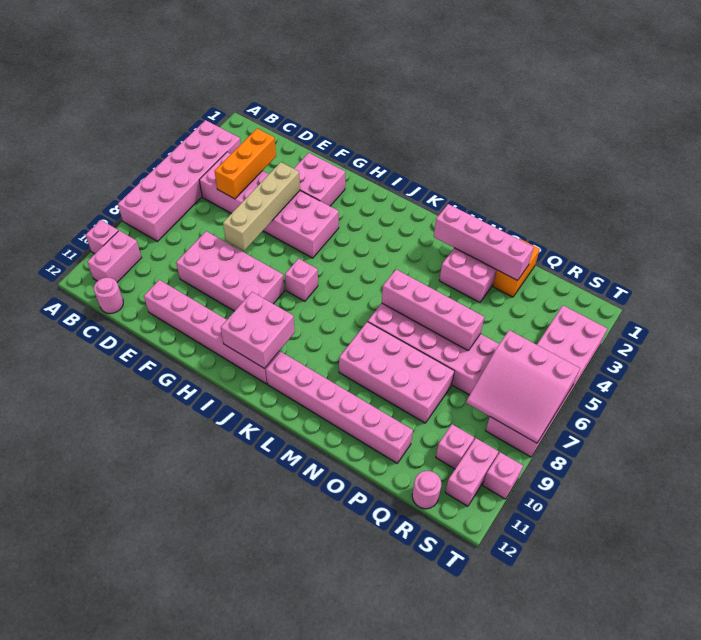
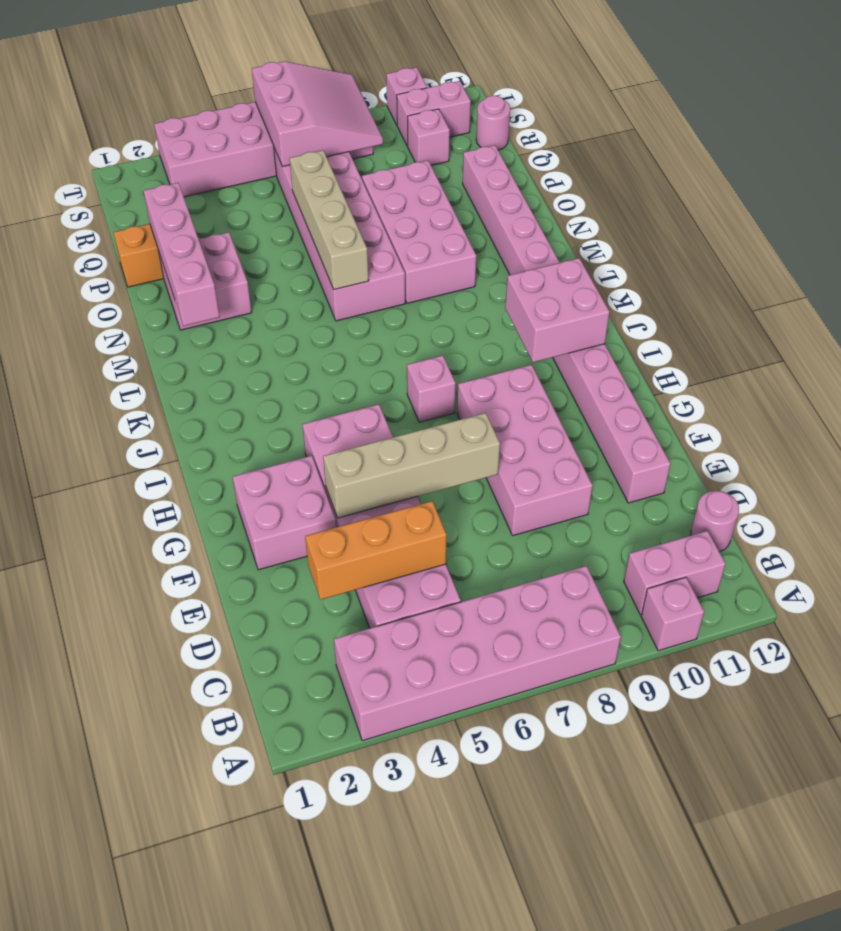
pink brick M6:P6 level 2 -> tan brick M6:P6 level 2

